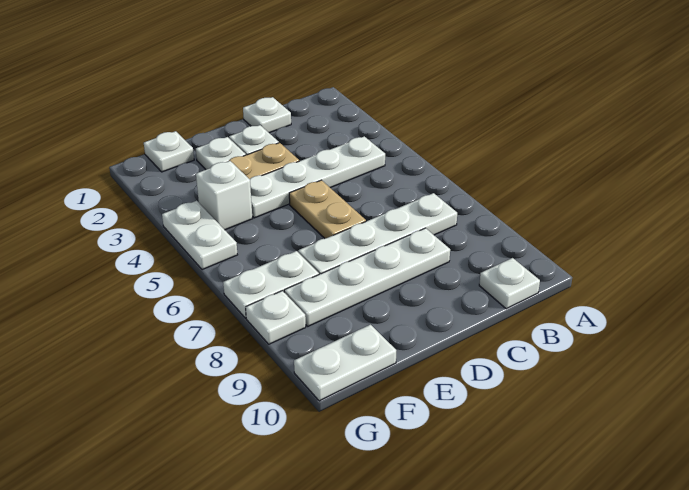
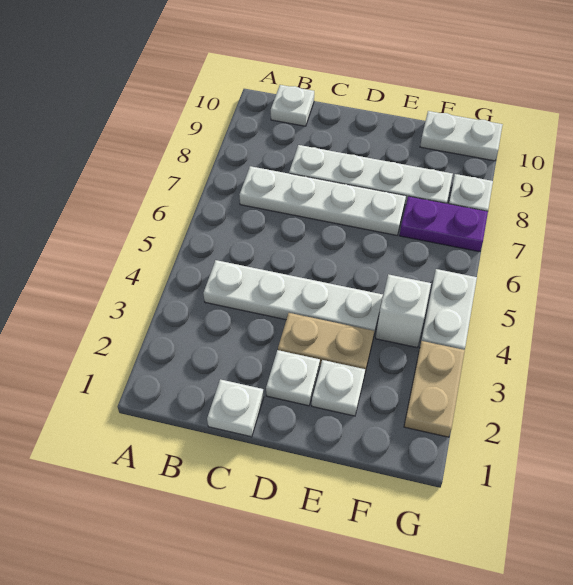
tan plate D5:D6 level 1 -> tan plate G2:G3 level 1
white plate F1 level 1 -> none
white plate F7:G7 level 1 -> purple plate F7:G7 level 1

